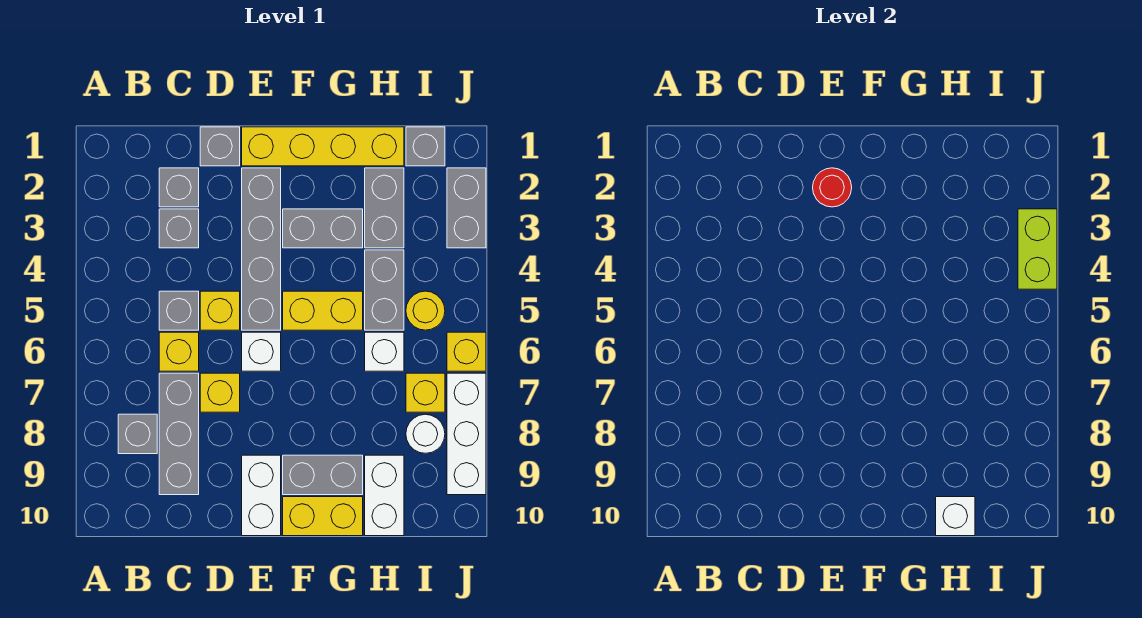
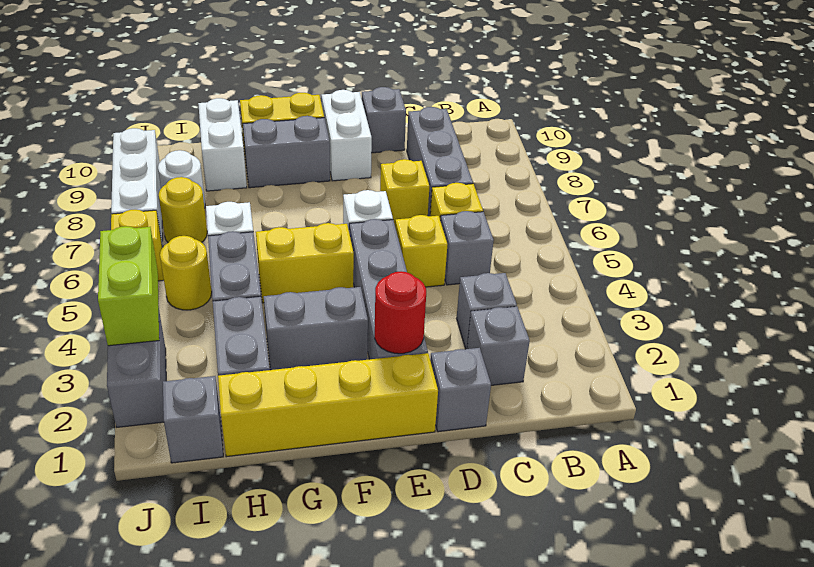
grey brick B8 level 1 -> grey brick D10 level 1
white brick H10 level 2 -> none
yellow brick I7 level 1 -> yellow round brick I7 level 1

